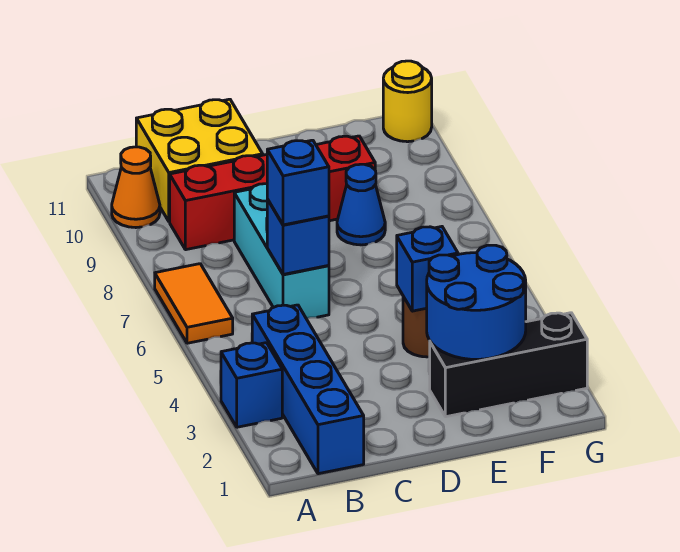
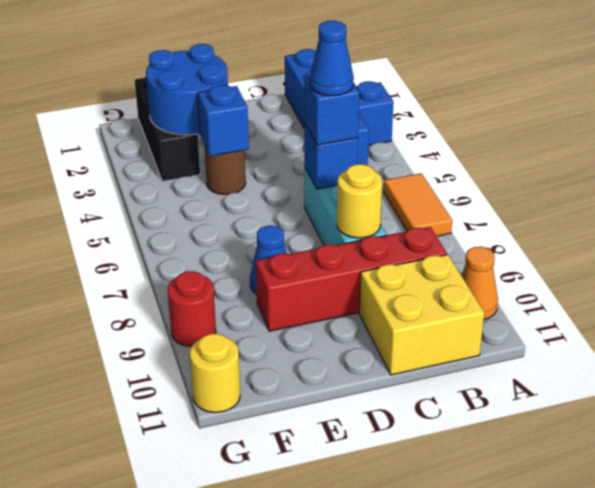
none -> blue cone C6 level 4
none -> yellow round brick C8 level 2
black brick E2:G2 level 1 -> black brick F1:F3 level 1
none -> red round brick G9 level 1

